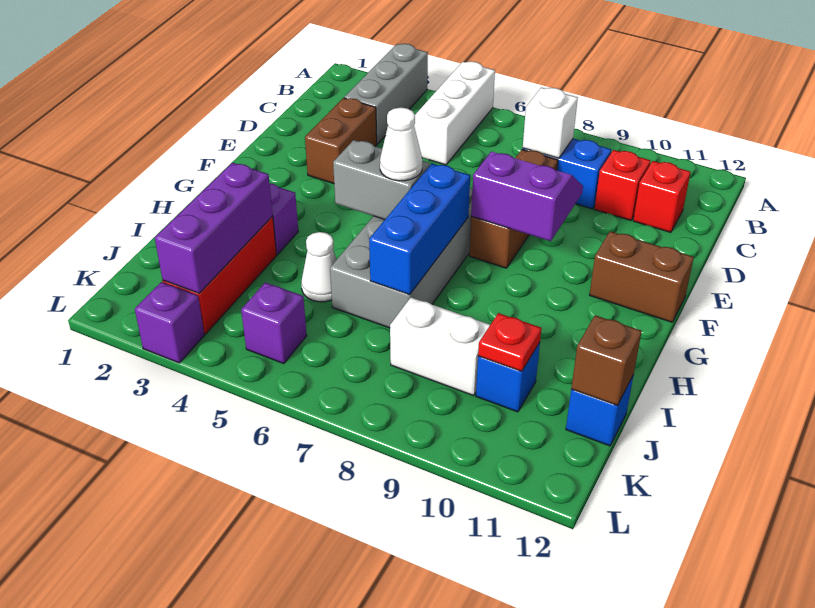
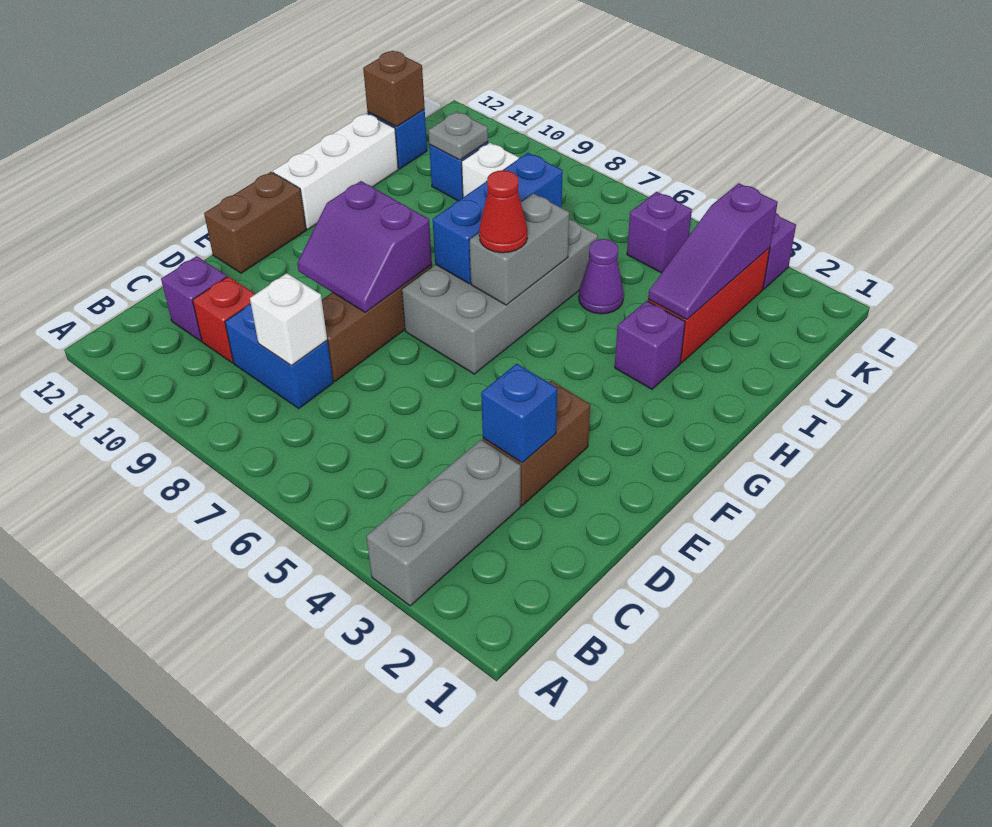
white brick A5:C5 level 1 -> white brick G12:I12 level 1
red brick C11 level 1 -> purple brick C11 level 1
none -> blue brick D3 level 2
brown brick F11:F12 level 1 -> brown brick E12:F12 level 1
grey brick G5:G6 level 2 -> grey brick G6:H6 level 2
white cone G6 level 3 -> red cone G6 level 3
purple brick I3:K3 level 2 -> purple slope I3:K3 level 2 top K
white cone I5 level 1 -> purple cone I5 level 1
red plate J10 level 2 -> grey plate J10 level 2

